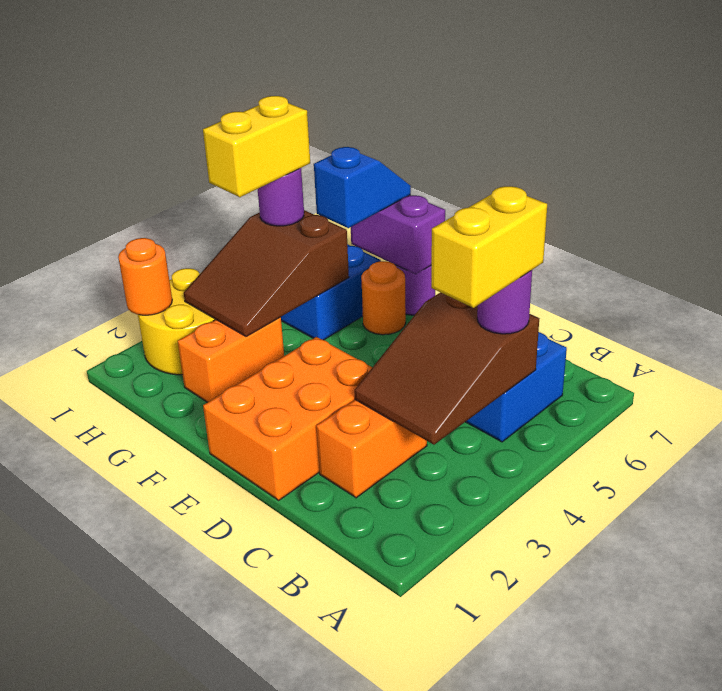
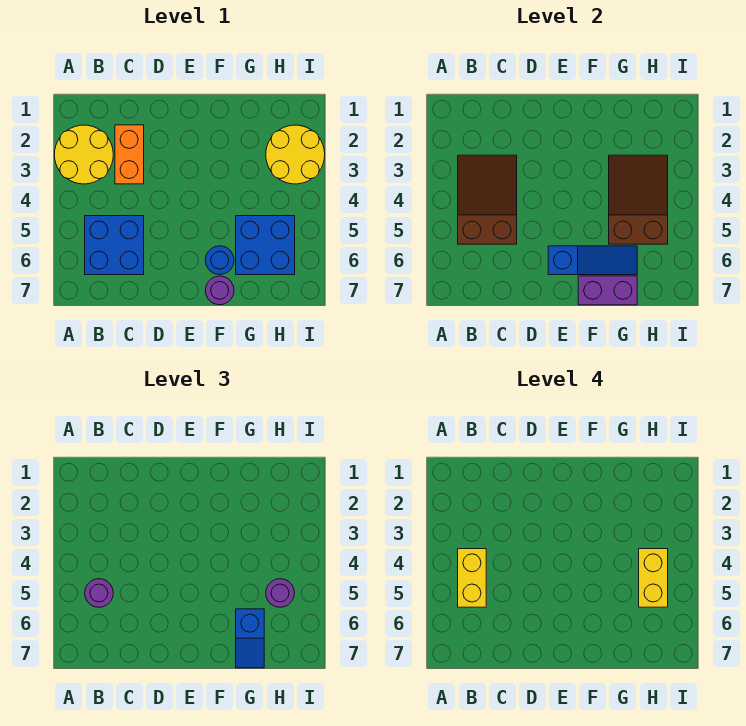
none -> yellow round brick A2:B3 level 1
orange brick D1:E3 level 1 -> none
none -> blue slope E6:G6 level 2 top E
orange round brick F6 level 1 -> blue round brick F6 level 1
orange brick G2:G3 level 1 -> none
orange round brick I2 level 2 -> none

